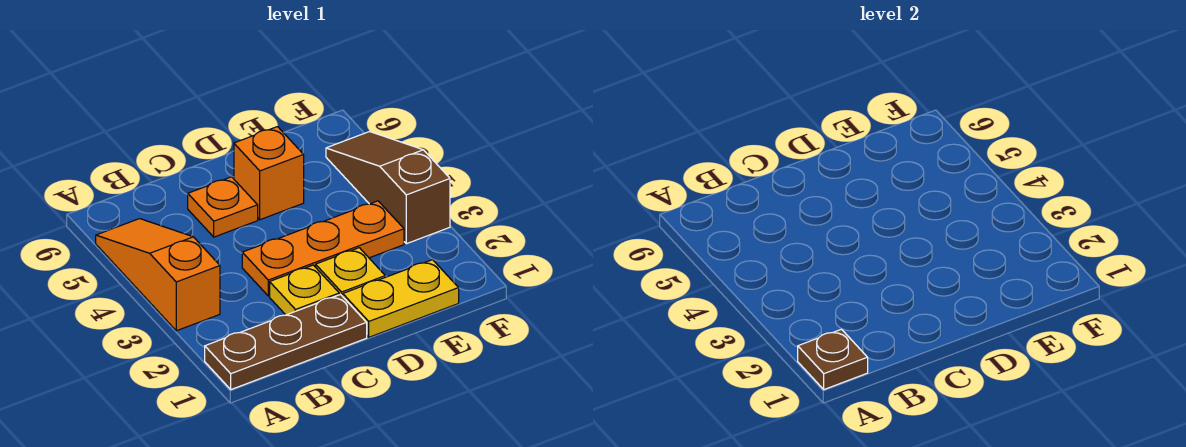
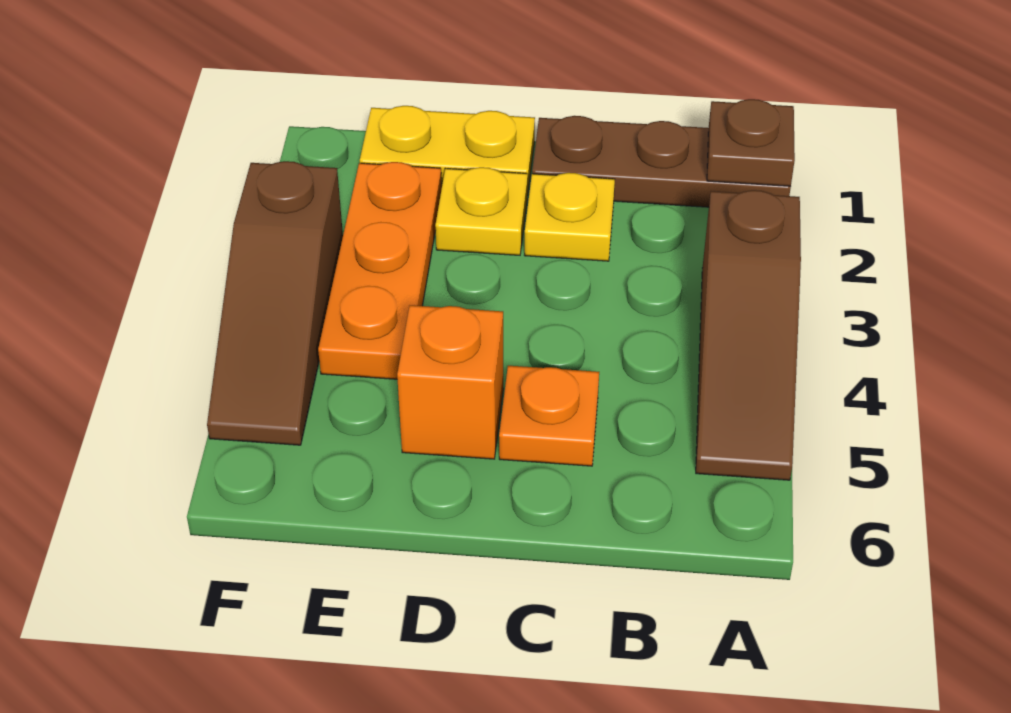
orange slope A3:A5 level 1 top 3 -> brown slope A3:A5 level 1 top 3
orange plate C3:E3 level 1 -> orange plate E2:E4 level 1

